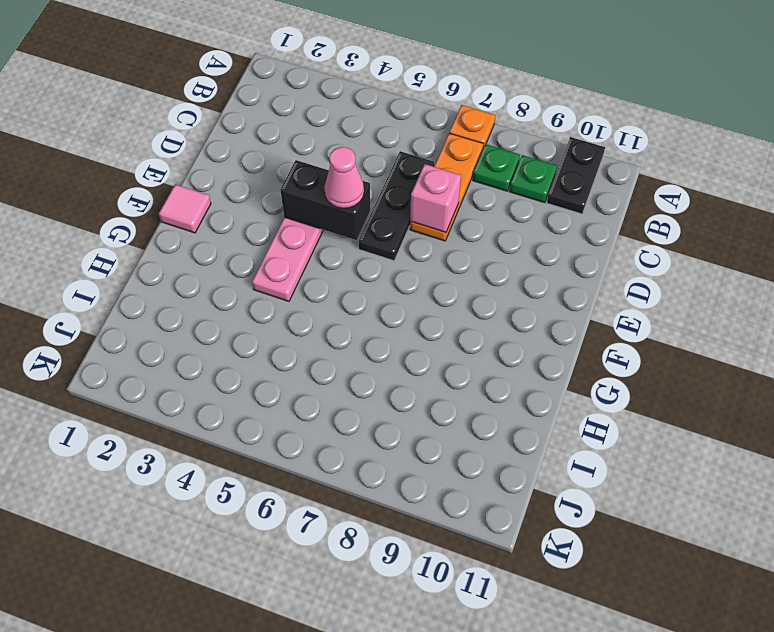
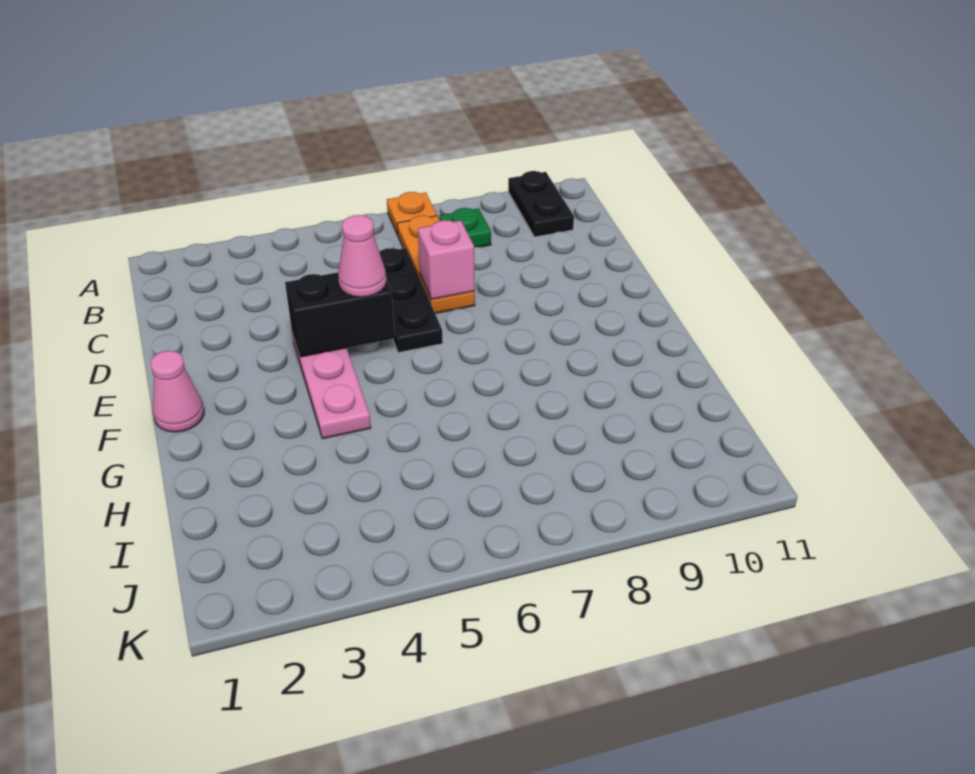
green plate B9 level 1 -> none
pink tile F1 level 1 -> pink cone F1 level 1

